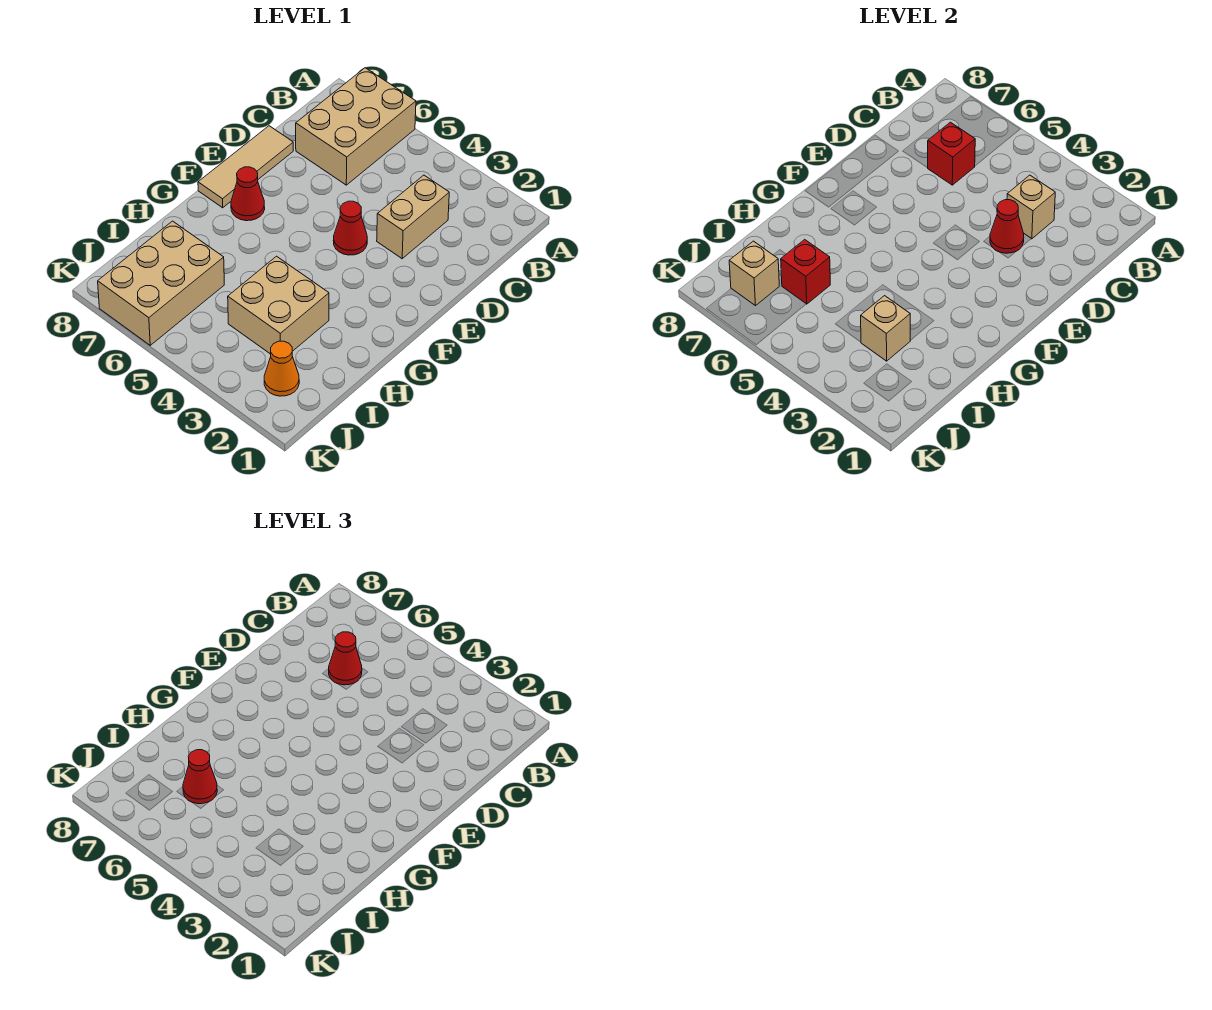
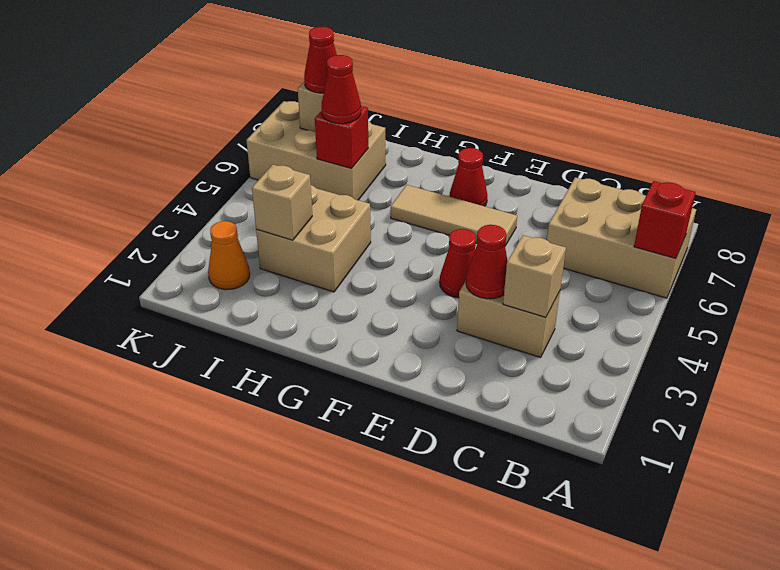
red brick C6 level 2 -> red brick A6 level 2
red cone C6 level 3 -> red cone J7 level 3
tan tile D8:F8 level 1 -> tan tile E6:G6 level 1

